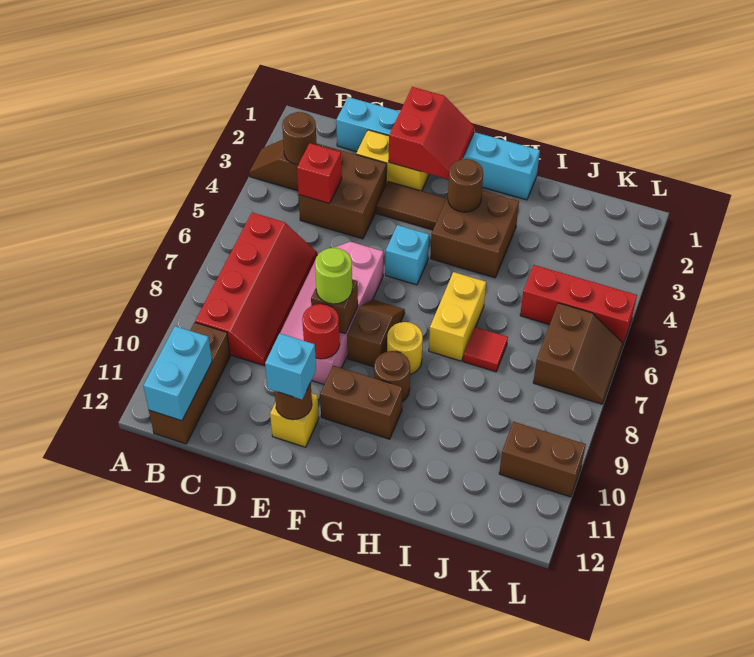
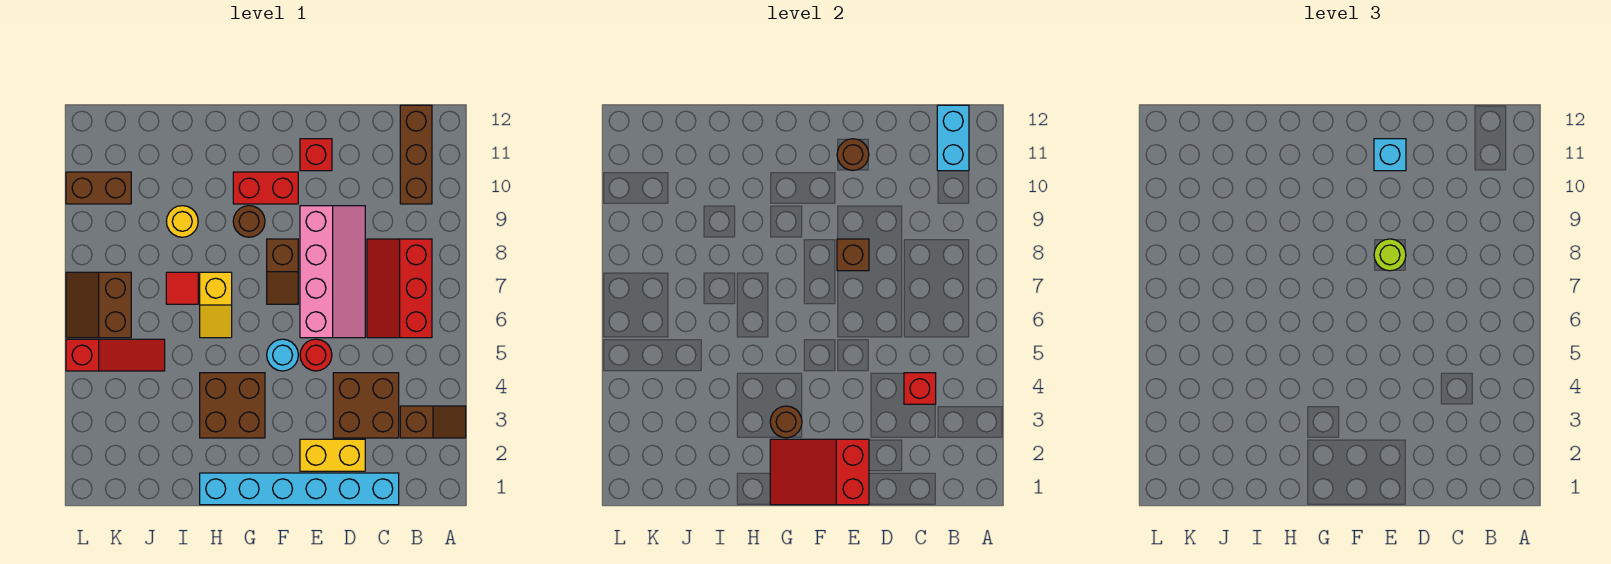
brown round brick B3 level 2 -> none
red slope B6:C9 level 1 top B -> red slope B6:C8 level 1 top B
red slope E1:F2 level 2 top E -> red slope E1:G2 level 2 top E
brown tile E3:F3 level 1 -> none
red round brick E9 level 2 -> red round brick E5 level 1
yellow brick E11 level 1 -> red brick E11 level 1
cyan brick F5 level 1 -> cyan round brick F5 level 1
brown brick F10:G10 level 1 -> red brick F10:G10 level 1
yellow round brick G8 level 1 -> yellow round brick I9 level 1
yellow brick H6:H7 level 1 -> yellow slope H6:H7 level 1 top 7
red brick J5:L5 level 1 -> red slope J5:L5 level 1 top L

